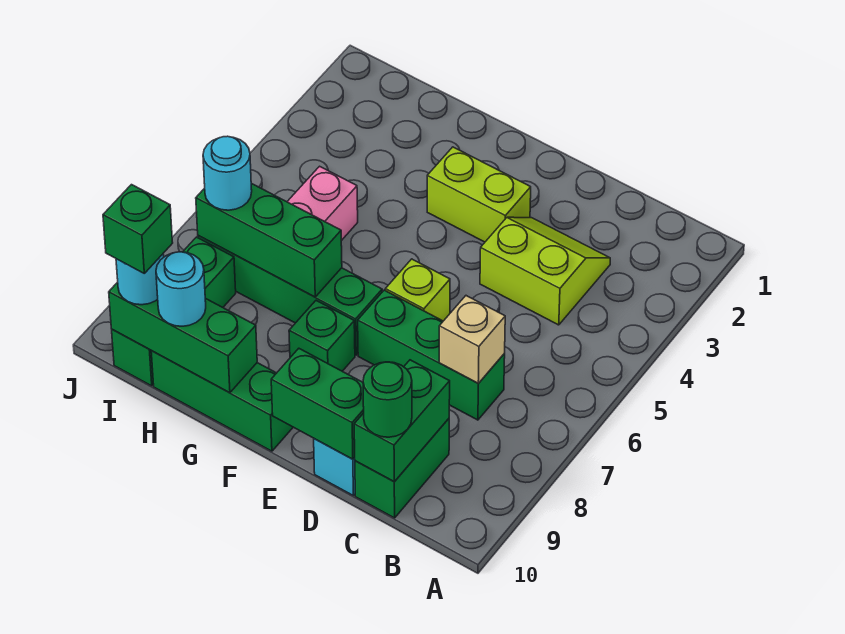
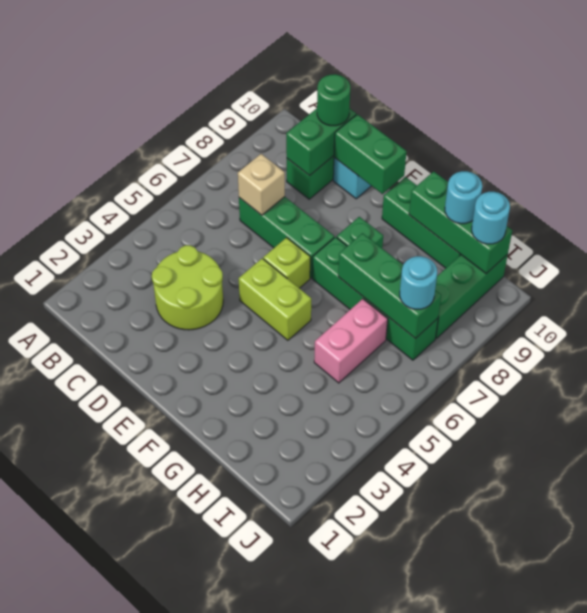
lime slope C3:D4 level 1 top 4 -> lime round brick C3:D4 level 1
lime brick E3:F3 level 1 -> lime brick E5:F5 level 1
green brick I10 level 4 -> none

